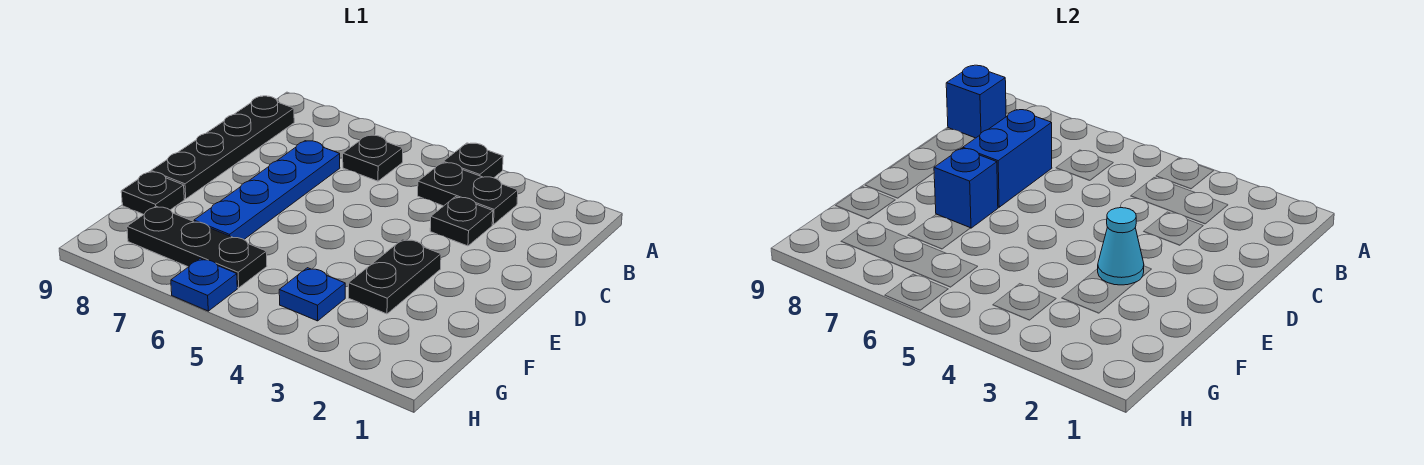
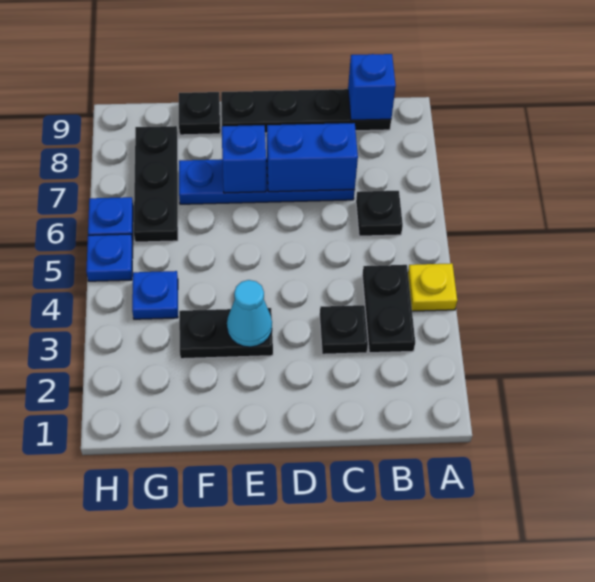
black plate A4 level 1 -> yellow plate A4 level 1
none -> blue plate H5 level 1

